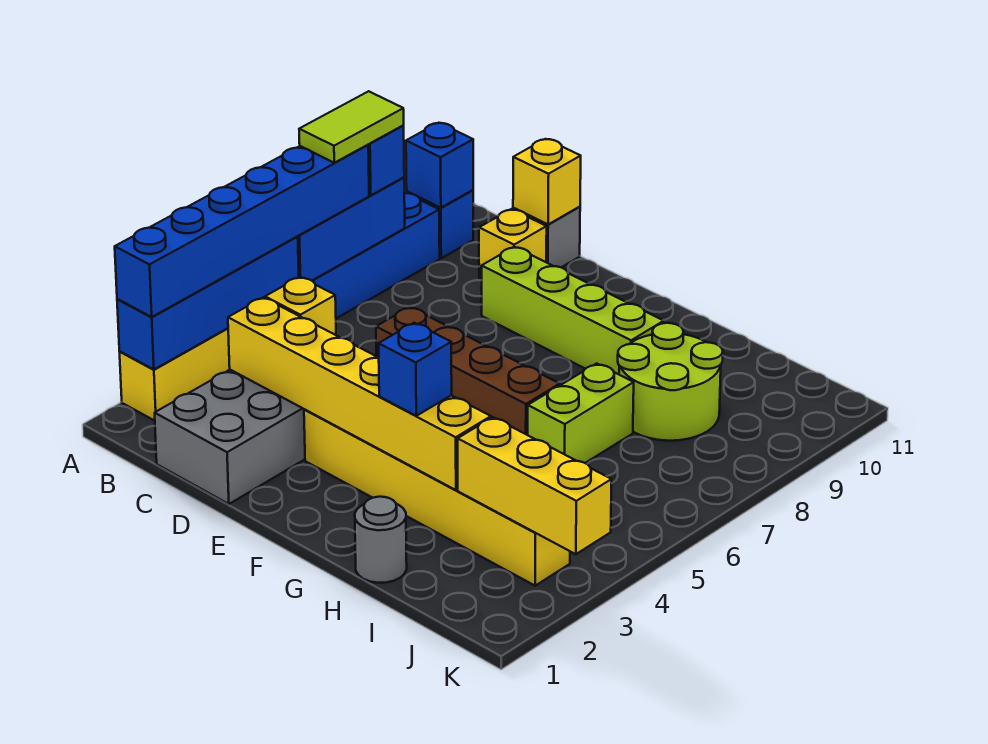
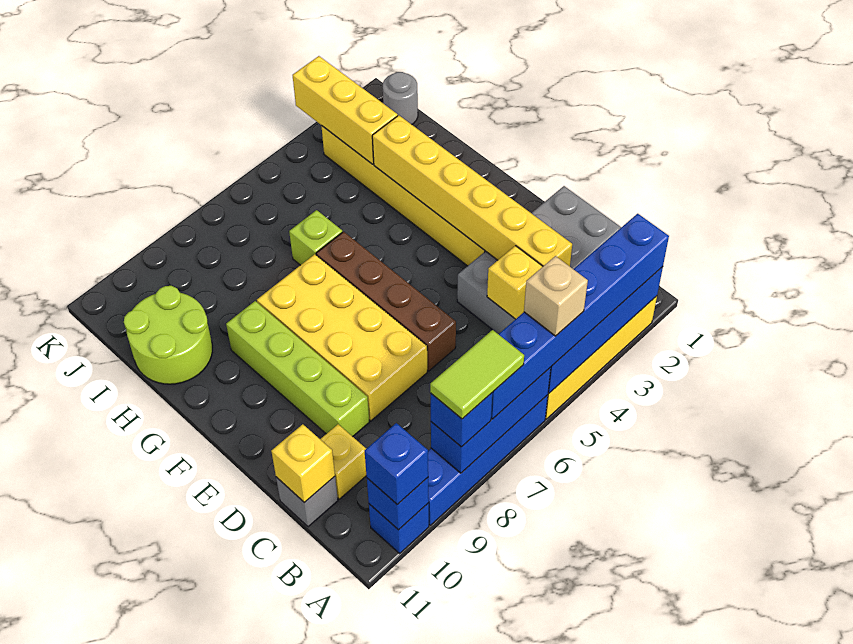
none -> tan brick A5 level 4
none -> yellow brick D7:G8 level 1
blue brick G3 level 3 -> blue brick A10 level 3
grey round brick H1 level 1 -> grey round brick J1 level 1
lime brick H6:H7 level 1 -> lime brick H6 level 1
lime round brick H8:I9 level 1 -> lime round brick H10:I11 level 1

